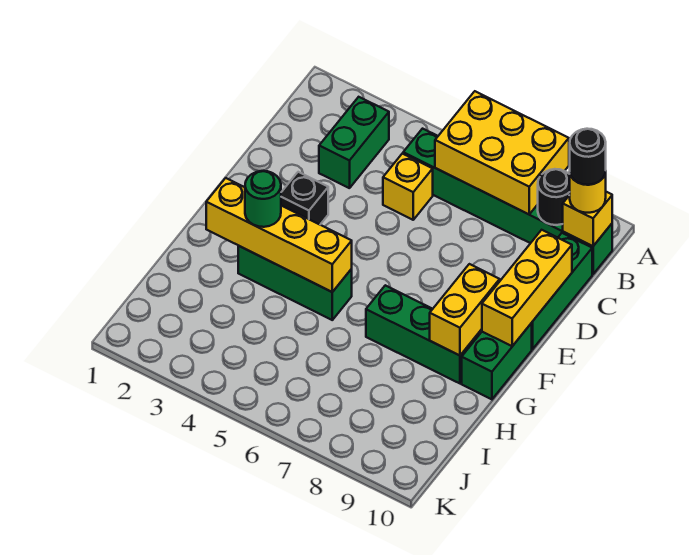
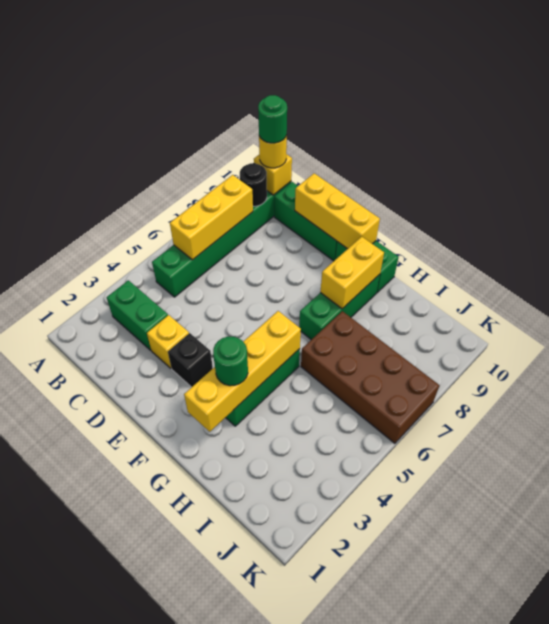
yellow brick A6:B8 level 2 -> yellow brick B6:B8 level 2
black round brick B10 level 4 -> green round brick B10 level 4
yellow brick C5 level 1 -> yellow brick D3 level 1
yellow brick F9:G9 level 2 -> yellow brick G8:G9 level 2
none -> brown brick H6:K7 level 1

